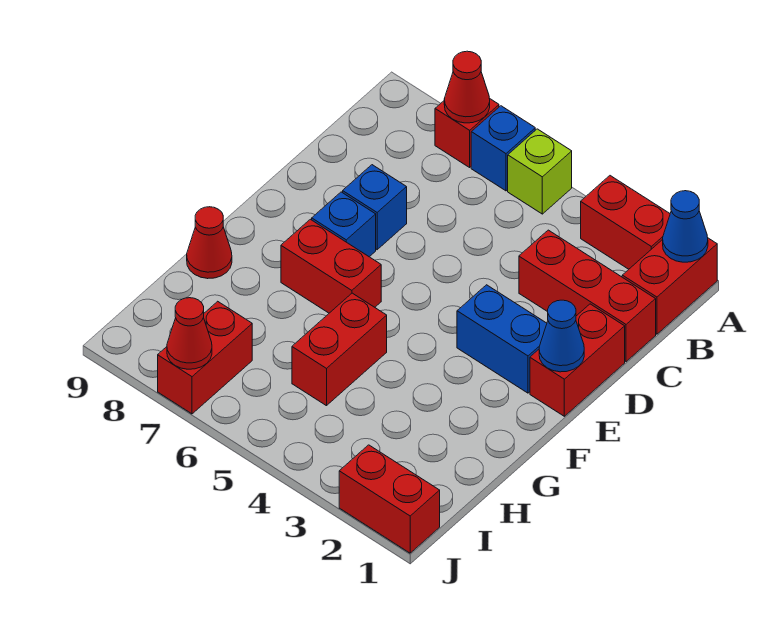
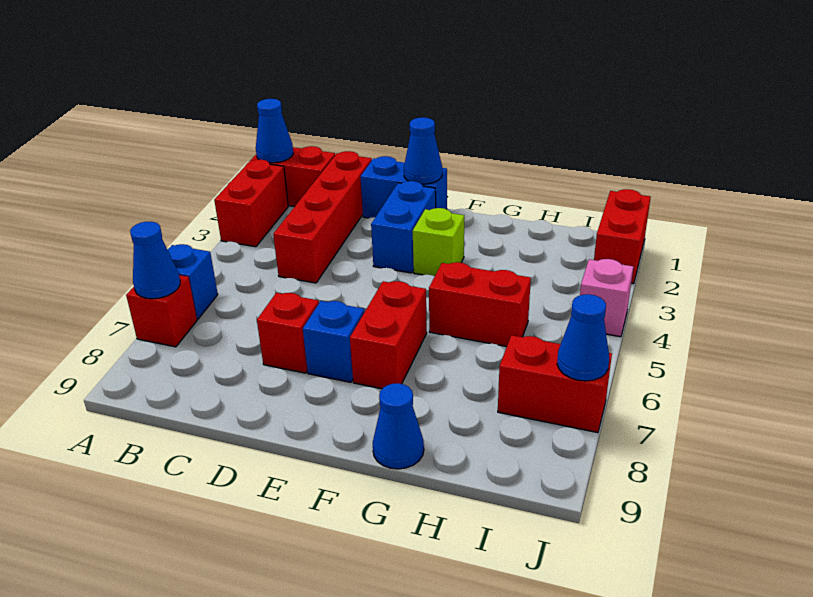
lime brick A5 level 1 -> lime brick F3 level 1
red cone A7 level 2 -> blue cone A7 level 2
red brick C1:C3 level 1 -> red brick C1:C4 level 1
red brick D1:E1 level 1 -> blue brick D1:E1 level 1
blue brick D7 level 1 -> red brick D7 level 1
red cone G9 level 1 -> blue cone G9 level 1
none -> pink brick J4 level 1
red cone J7 level 2 -> blue cone J7 level 2

